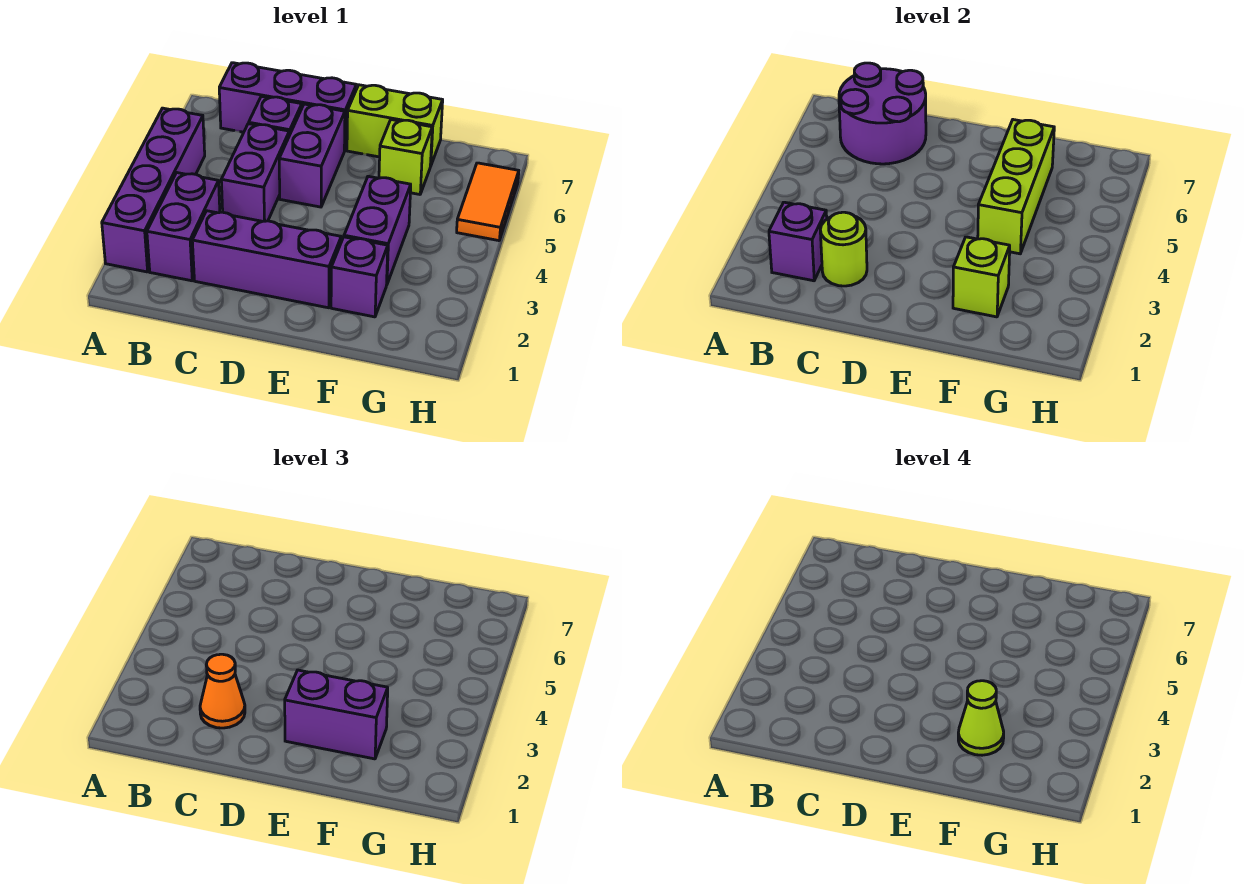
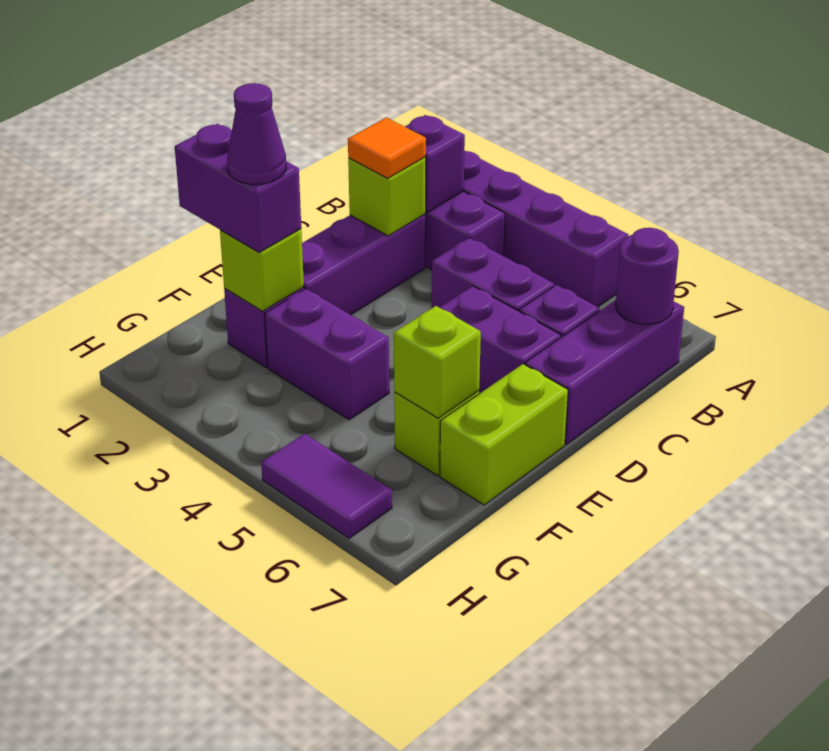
purple round brick B6:C7 level 2 -> purple round brick B7 level 2
lime round brick C2 level 2 -> lime brick C2 level 2
orange cone C2 level 3 -> orange tile C2 level 3
purple brick E2:F2 level 3 -> purple brick F1:F2 level 3
lime cone F2 level 4 -> purple cone F2 level 4
lime brick F4:F6 level 2 -> lime brick F6 level 2
orange tile H5:H6 level 1 -> purple tile H5:H6 level 1

